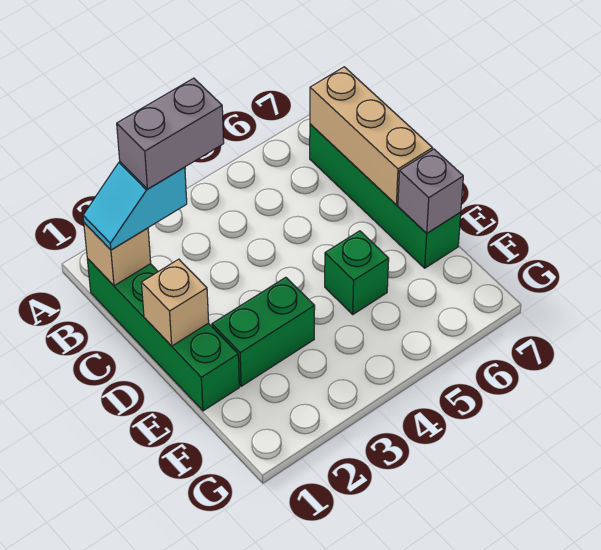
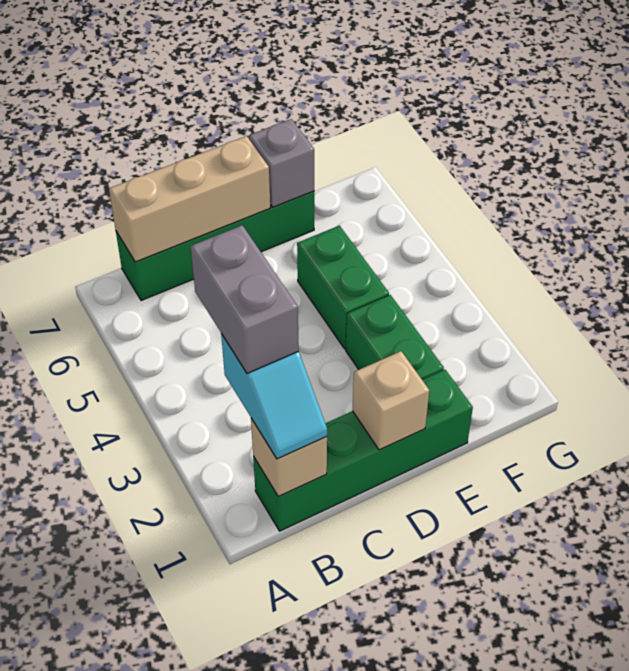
green brick E5 level 1 -> green brick E4:E5 level 1

